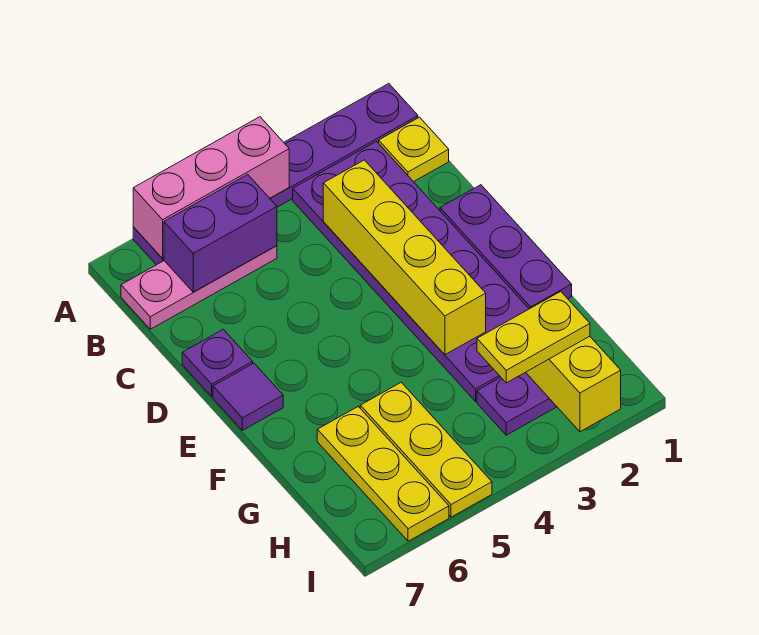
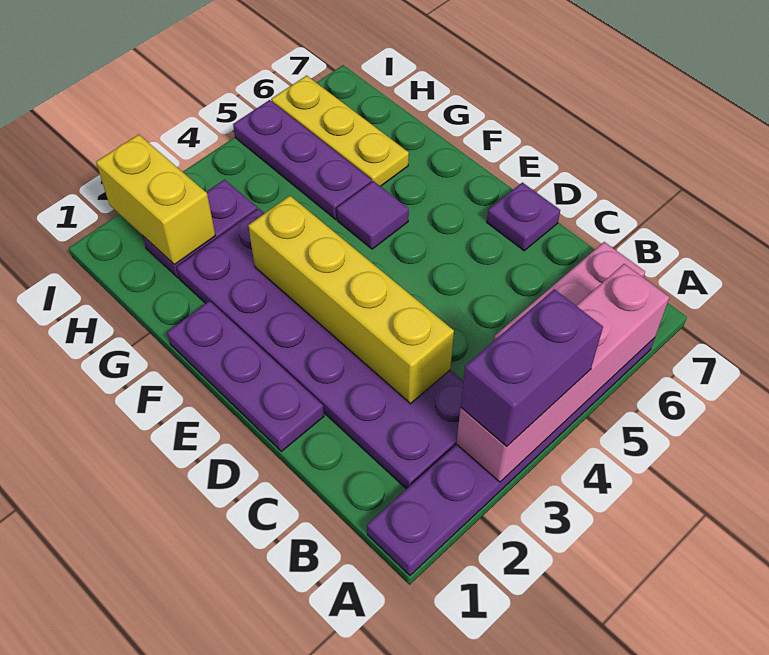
pink brick A4:A6 level 2 -> pink brick A3:A6 level 2
yellow plate B1 level 1 -> none
purple brick B5:B6 level 2 -> purple brick A3:A4 level 3
purple tile E7 level 1 -> purple tile F5 level 1
yellow plate G5:I5 level 1 -> purple plate G5:I5 level 1
yellow plate H2:H3 level 3 -> none

